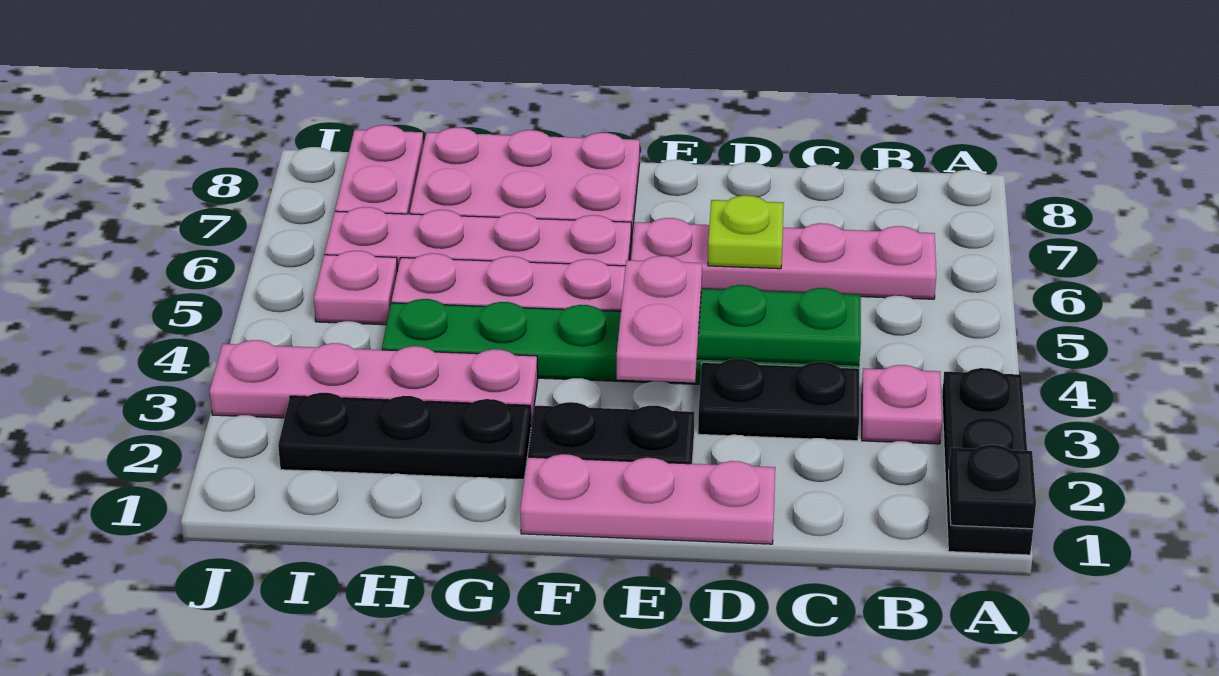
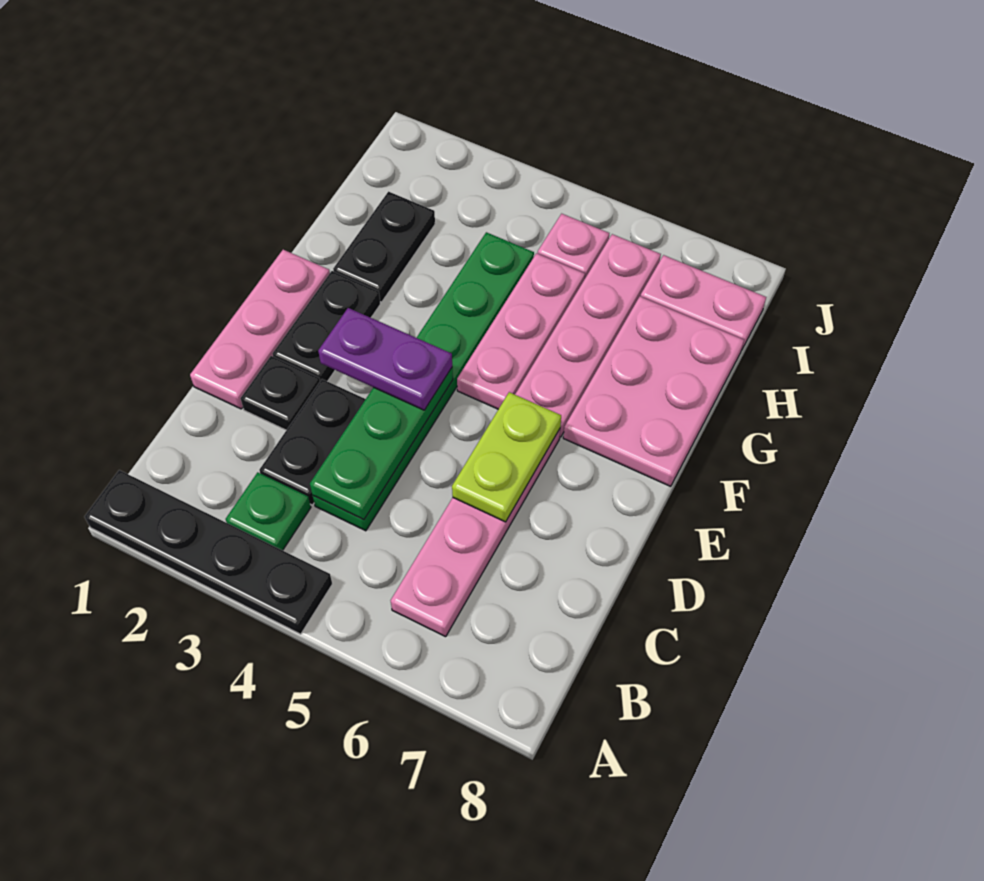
black plate A1:A3 level 1 -> black plate A1:A4 level 1
black plate A1 level 2 -> black plate D2 level 1
pink plate B3 level 1 -> green plate B3 level 1
lime plate D6 level 2 -> lime plate D6:E6 level 2
pink plate E3:E4 level 3 -> purple plate E3:E4 level 3
black plate G2:I2 level 1 -> black plate G2:H2 level 1
pink plate G3:J3 level 1 -> none

